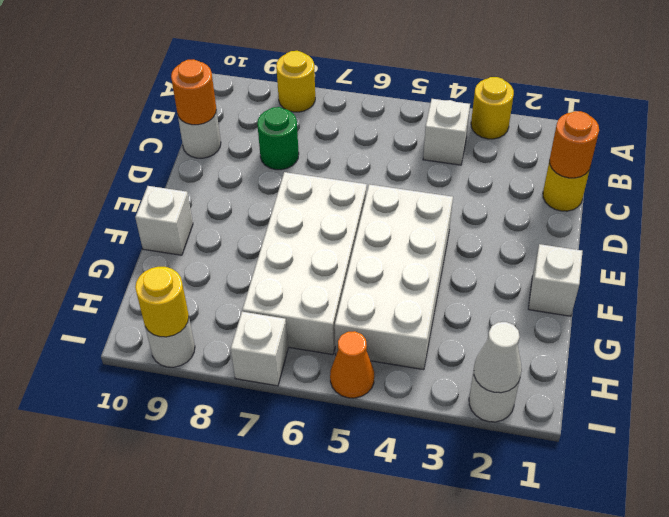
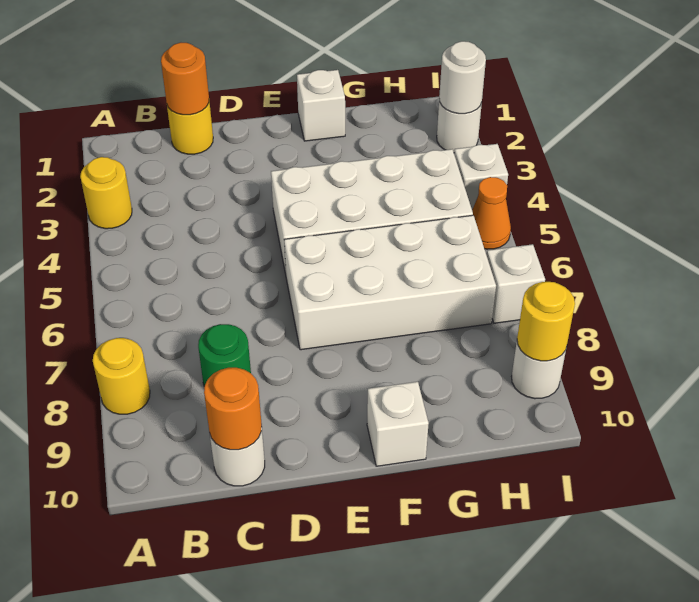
white brick B4 level 1 -> white brick I4 level 1
white cone I2 level 2 -> white round brick I2 level 2

